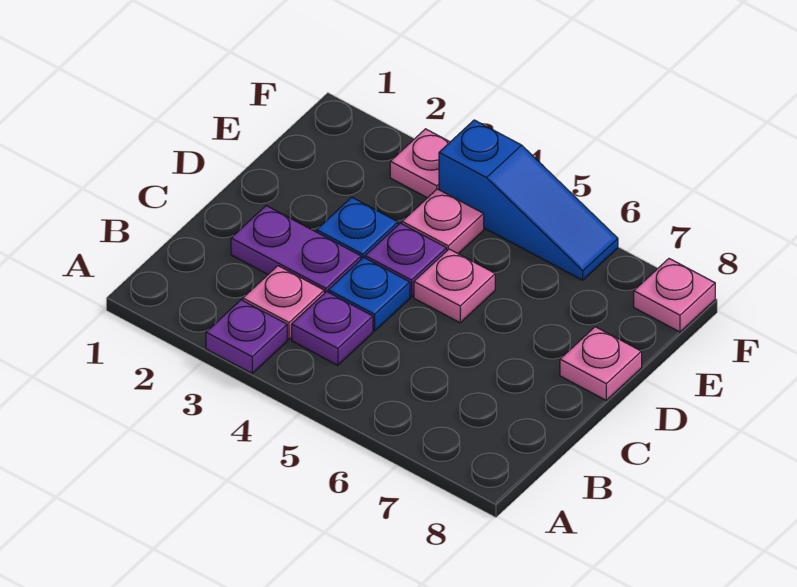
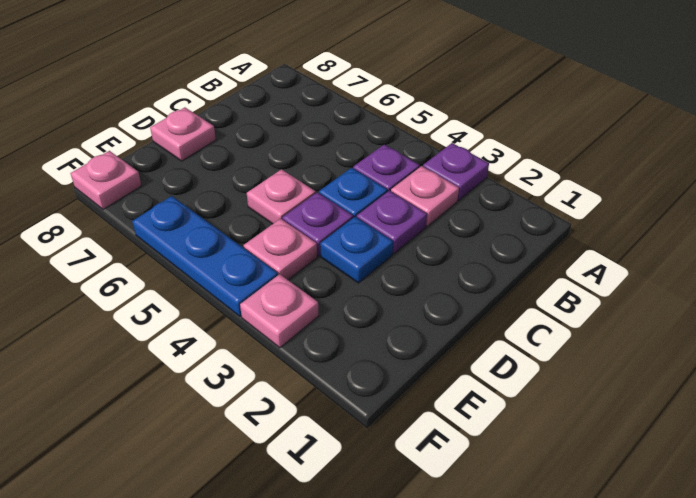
purple plate C2:C3 level 1 -> purple plate C3 level 1
blue slope F4:F6 level 1 top 4 -> blue plate F4:F6 level 1

